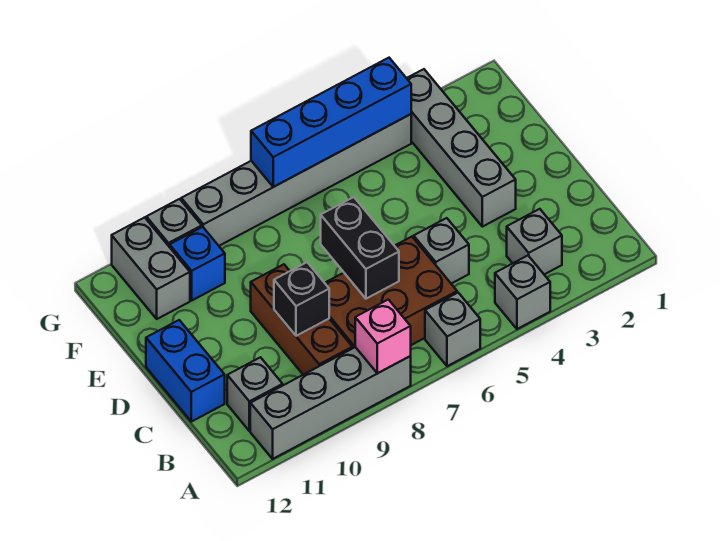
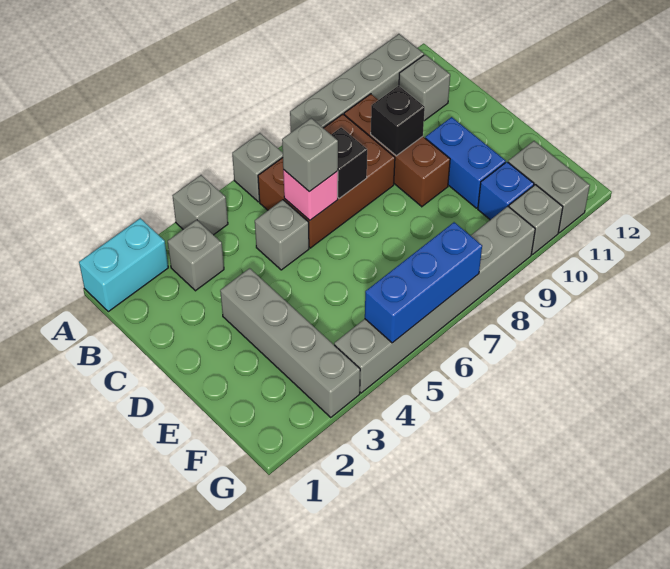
none -> cyan brick A1:A2 level 1
pink brick A8 level 2 -> pink brick C6 level 2
none -> grey brick C6 level 3
black brick C7:D7 level 2 -> black brick C7 level 2
blue brick C12:D12 level 1 -> blue brick D10:E10 level 1
blue brick G4:G7 level 2 -> blue brick G5:G7 level 2

